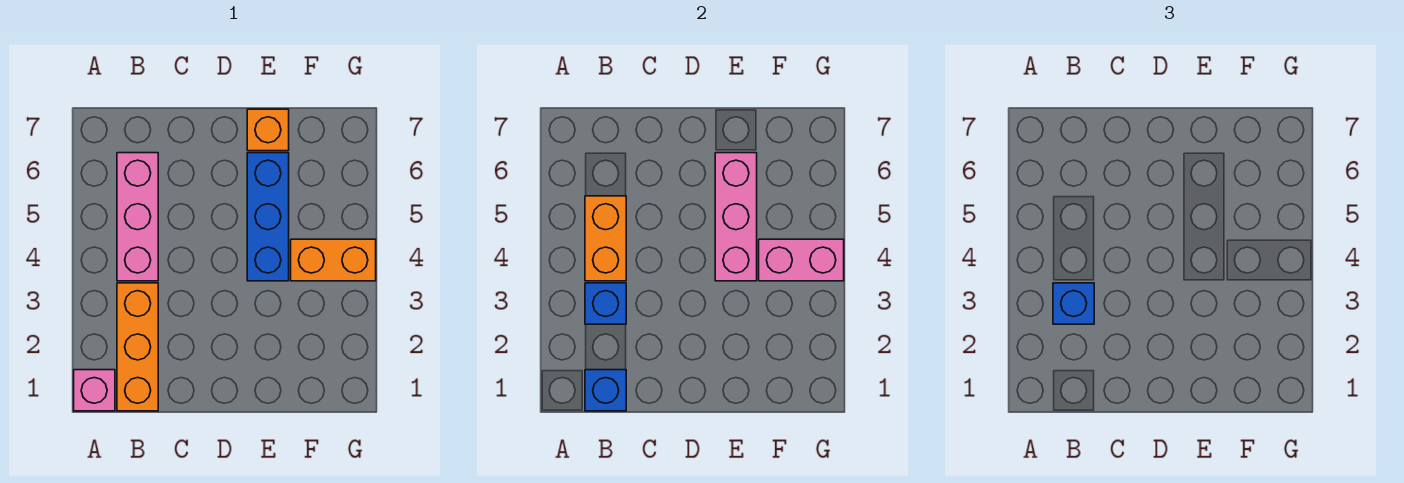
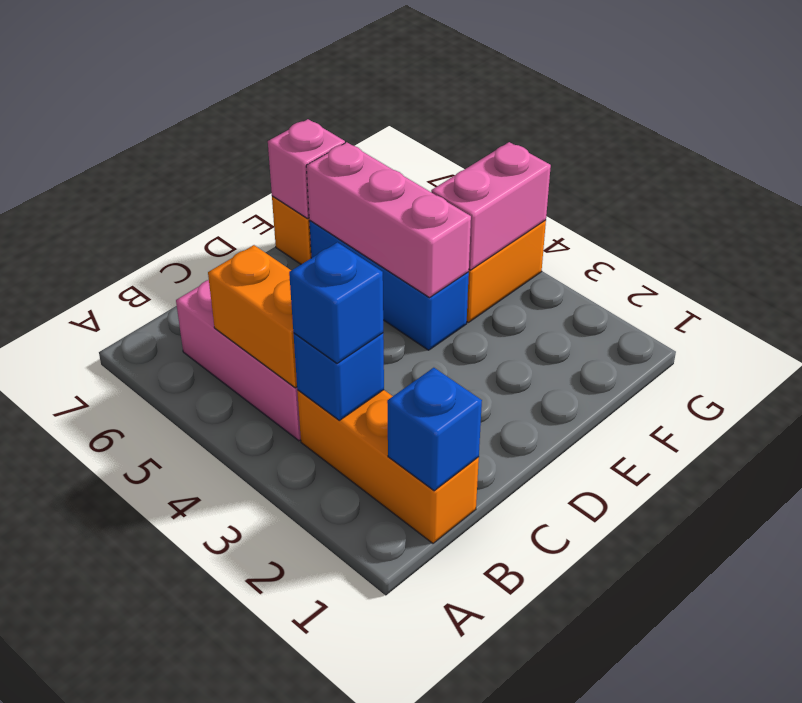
pink brick A1 level 1 -> pink brick E7 level 2

